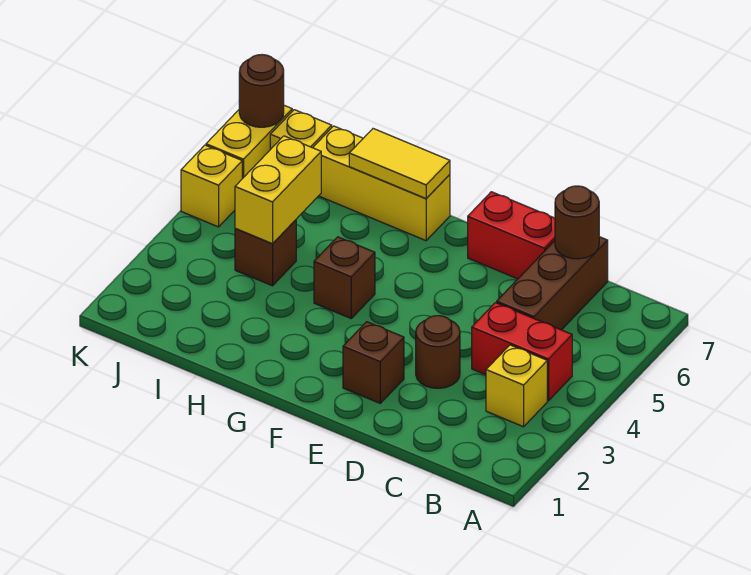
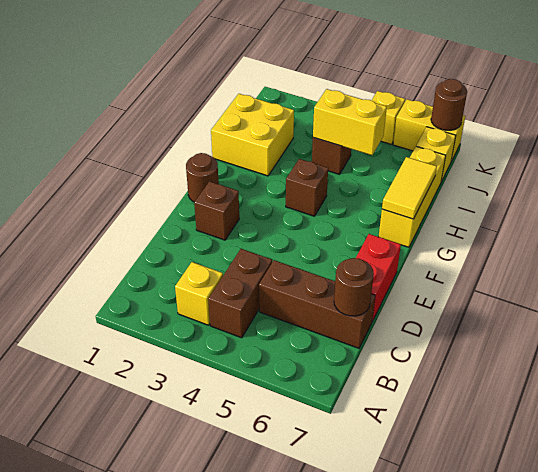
red brick B4:C4 level 1 -> brown brick B4:C4 level 1
brown round brick D3 level 1 -> brown round brick F1 level 1
none -> yellow brick H1:I2 level 1

